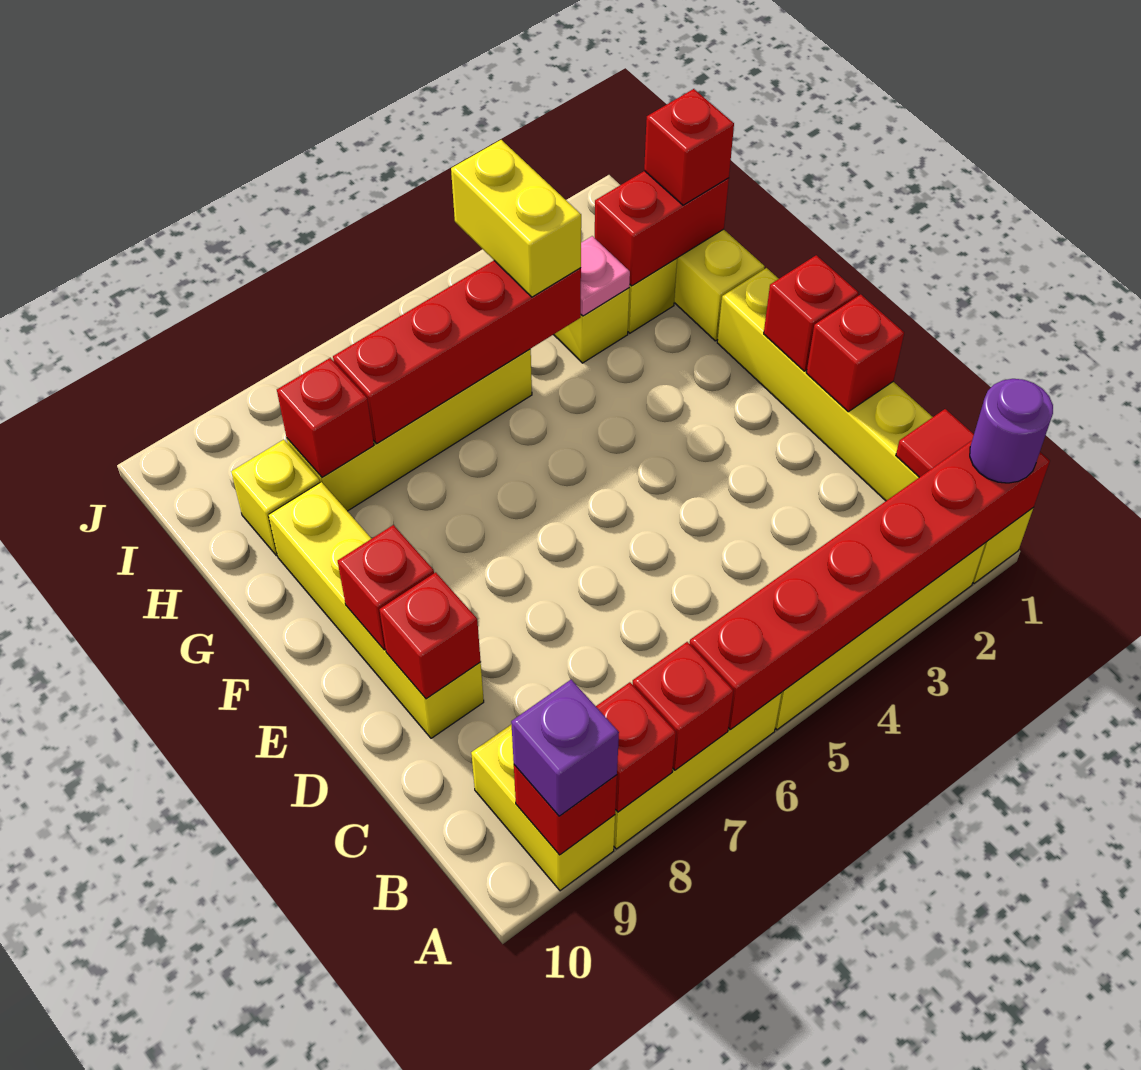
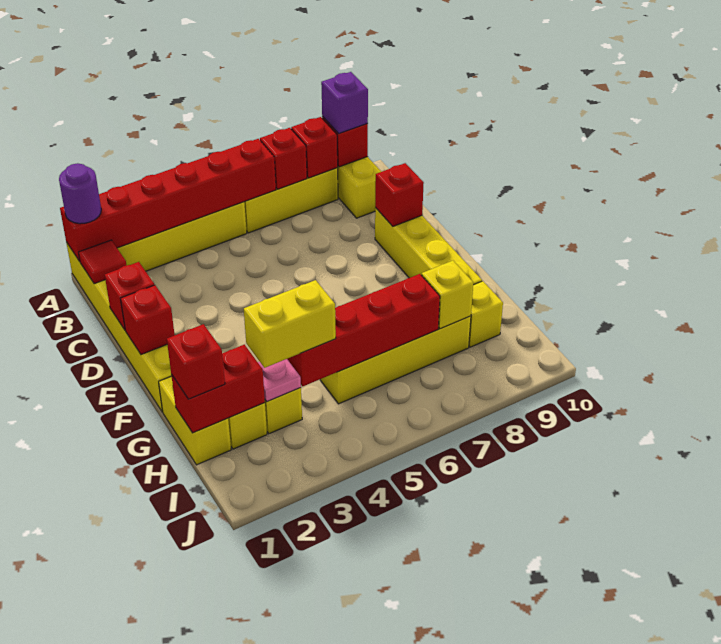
red brick E9 level 2 -> none
yellow brick H4:I4 level 3 -> yellow brick H3:H4 level 3
red brick H8 level 2 -> yellow brick H8 level 2

